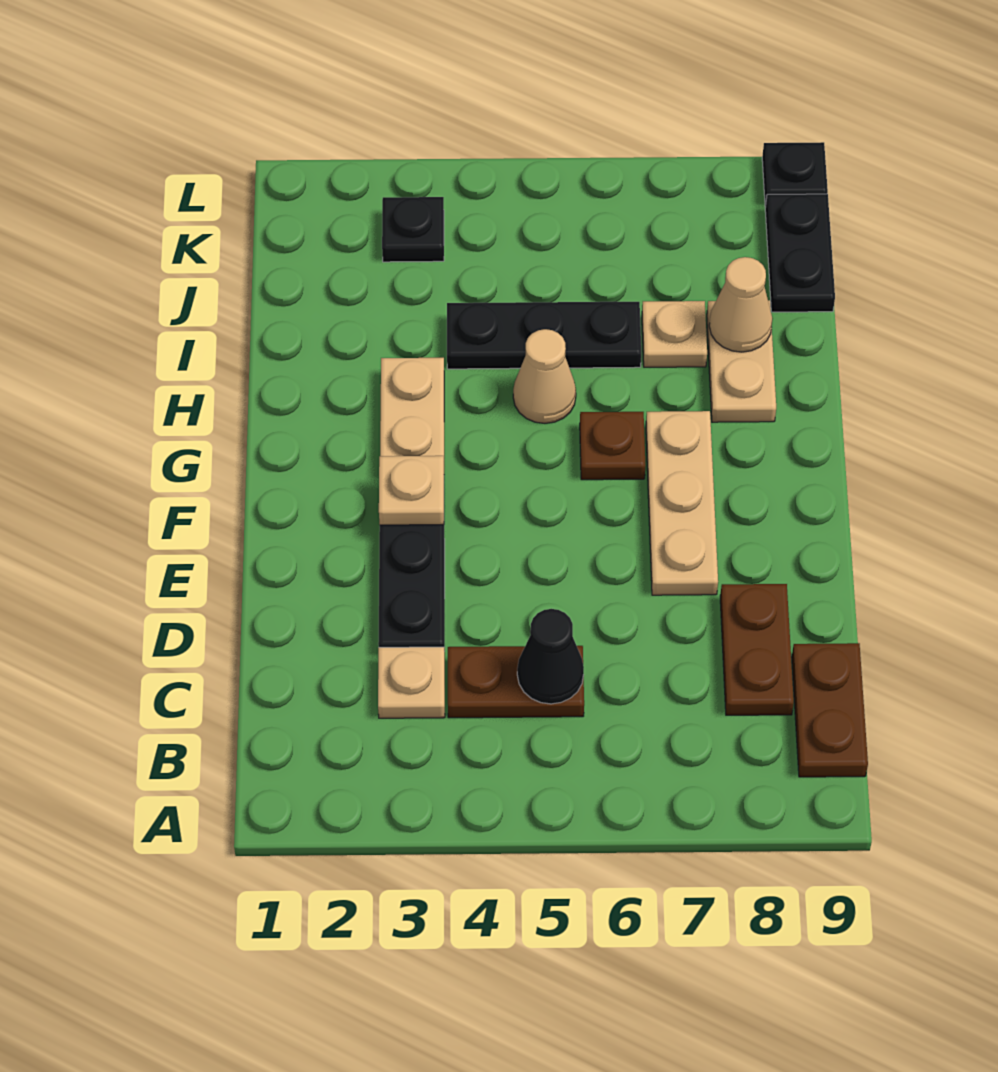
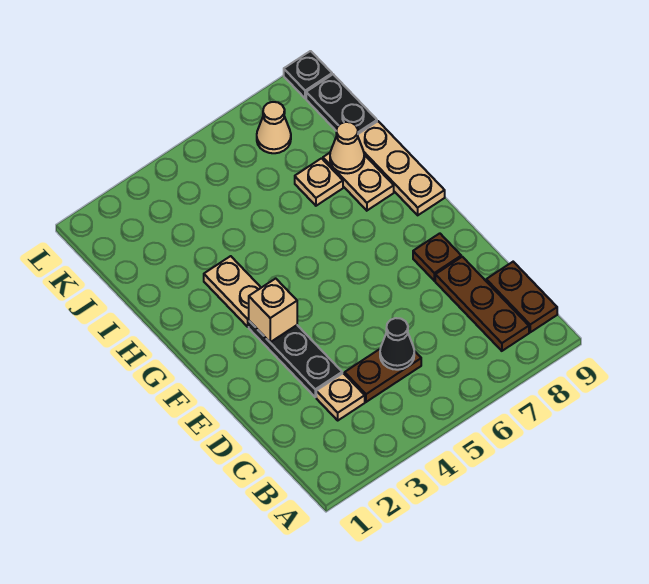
brown plate C8:D8 level 1 -> brown plate B8:D8 level 1
tan plate E7:G7 level 1 -> tan plate G9:I9 level 1
tan plate F3 level 2 -> tan brick F3 level 2
brown plate G6 level 1 -> brown plate E8 level 1
tan cone H5 level 1 -> tan cone K7 level 1
black plate I4:I6 level 1 -> none
black plate K3 level 1 -> none

